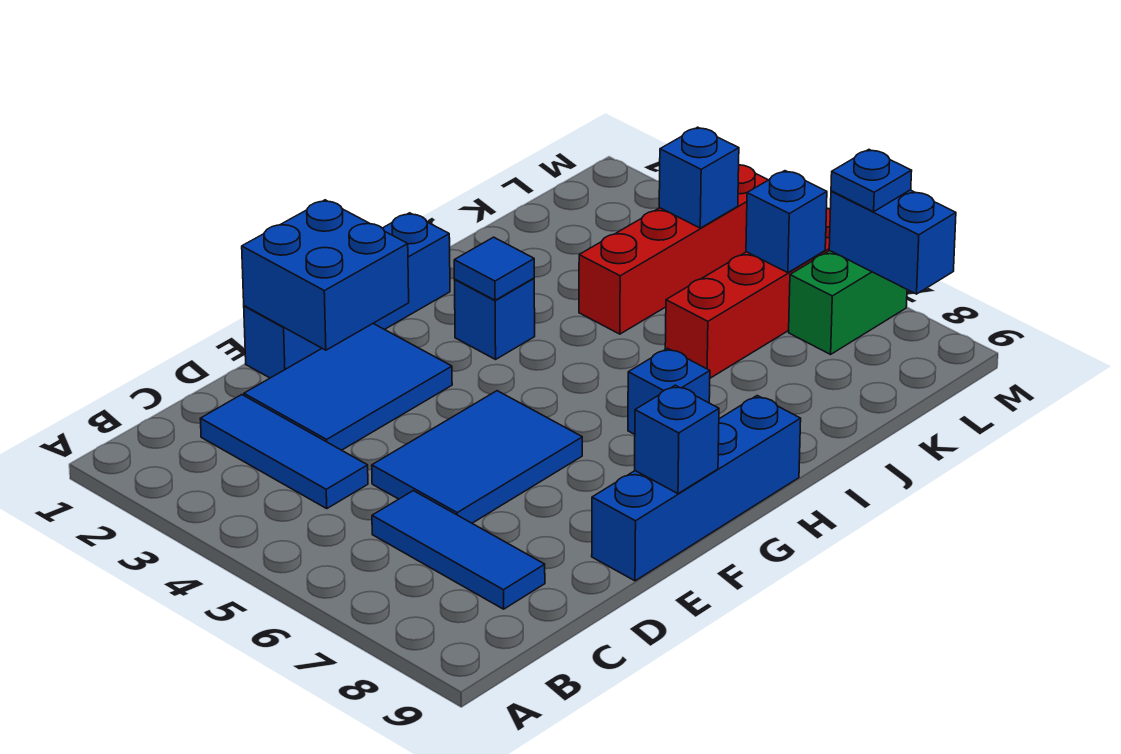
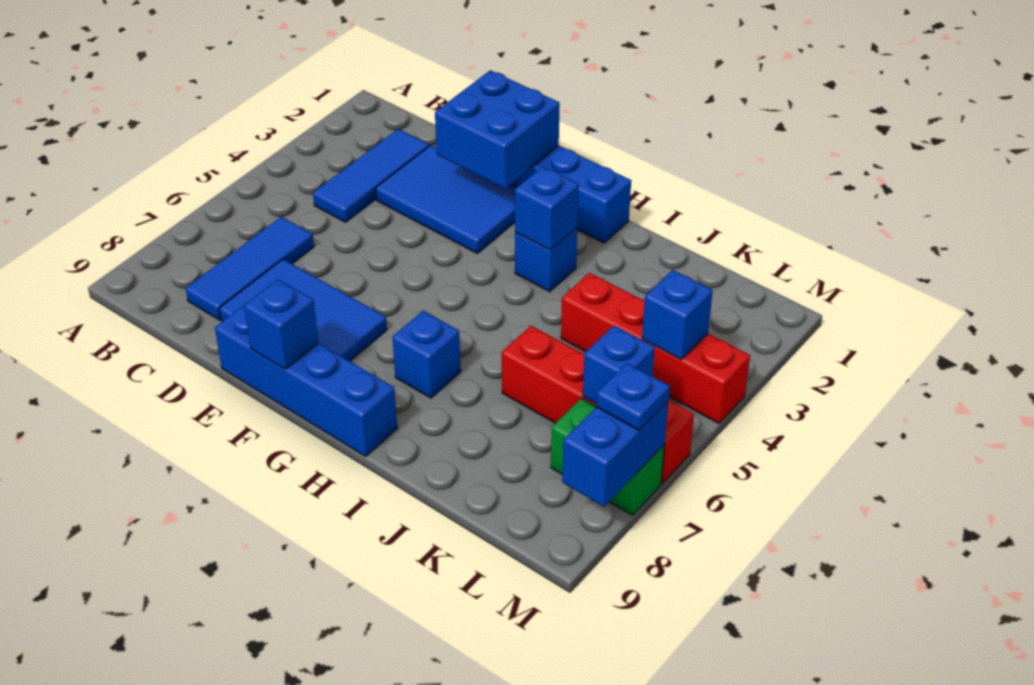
blue tile D5:F6 level 1 -> blue tile D7:F8 level 1
blue tile H3 level 2 -> blue brick H3 level 2

